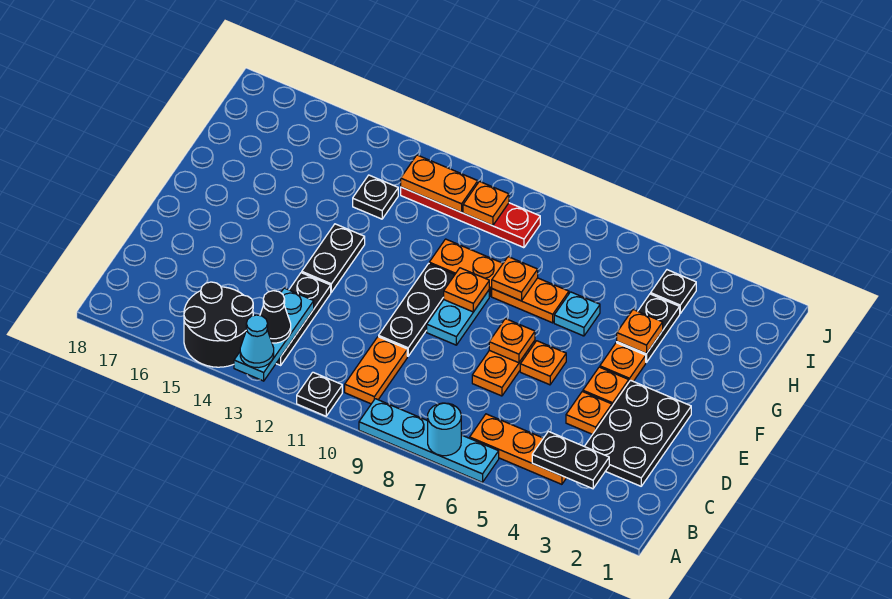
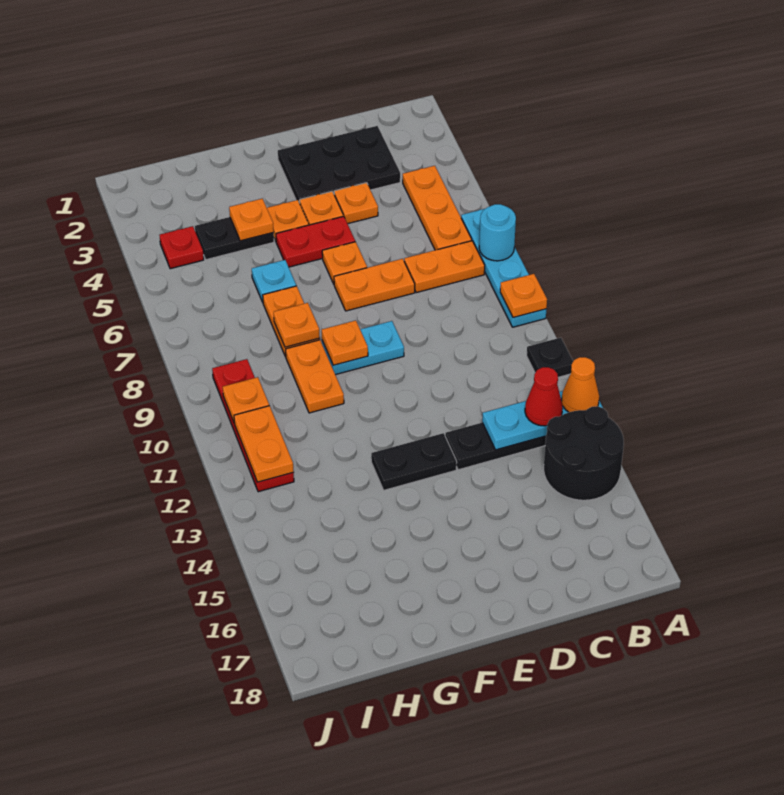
cyan cone A13 level 3 -> orange cone A13 level 3
black plate B3:B4 level 2 -> none
orange plate B10:C10 level 1 -> orange plate B7:C7 level 1
black cone B13 level 3 -> red cone B13 level 3
black plate D10:F10 level 1 -> none
none -> red plate E5:F5 level 1
orange plate E7 level 2 -> orange plate A9 level 2
black plate H13 level 1 -> none
black plate I4 level 1 -> red plate I4 level 1

